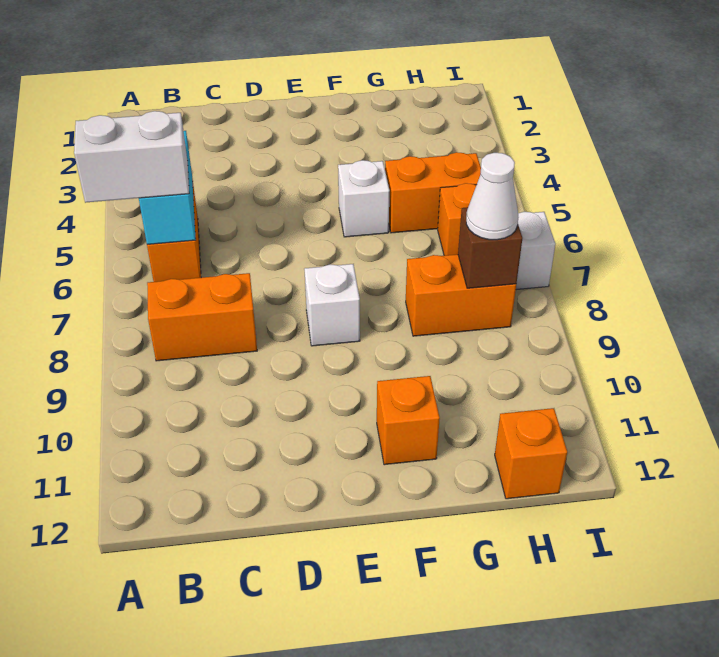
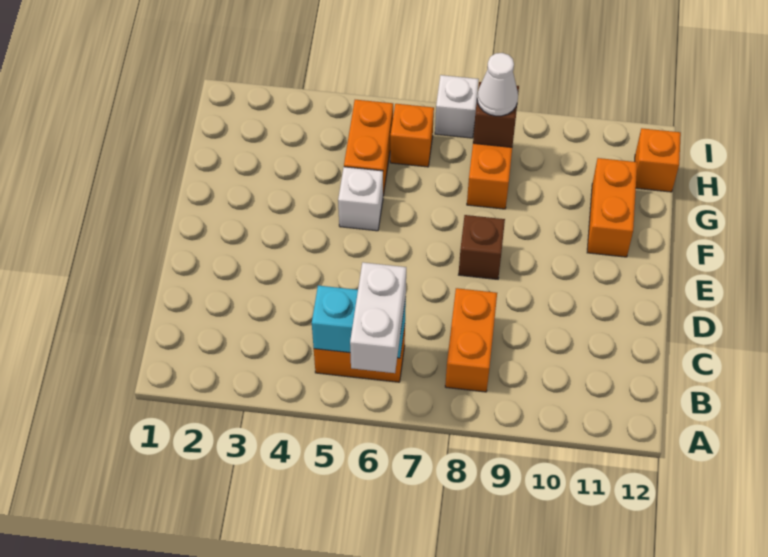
white brick E8 level 1 -> brown brick E8 level 1
orange brick F11 level 1 -> orange brick F11:G11 level 1

